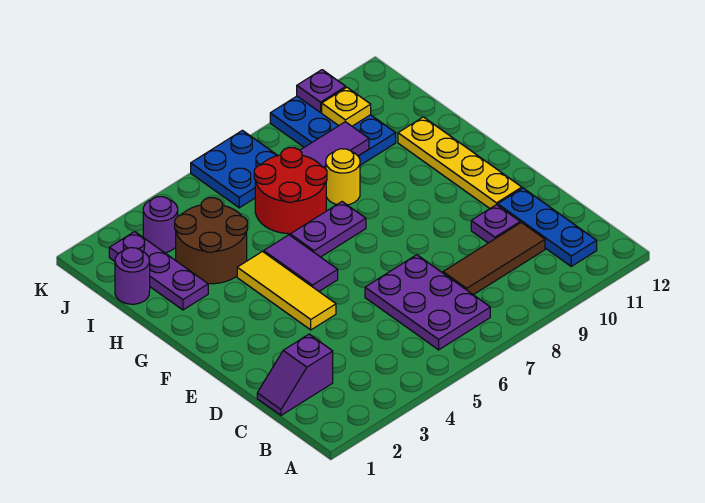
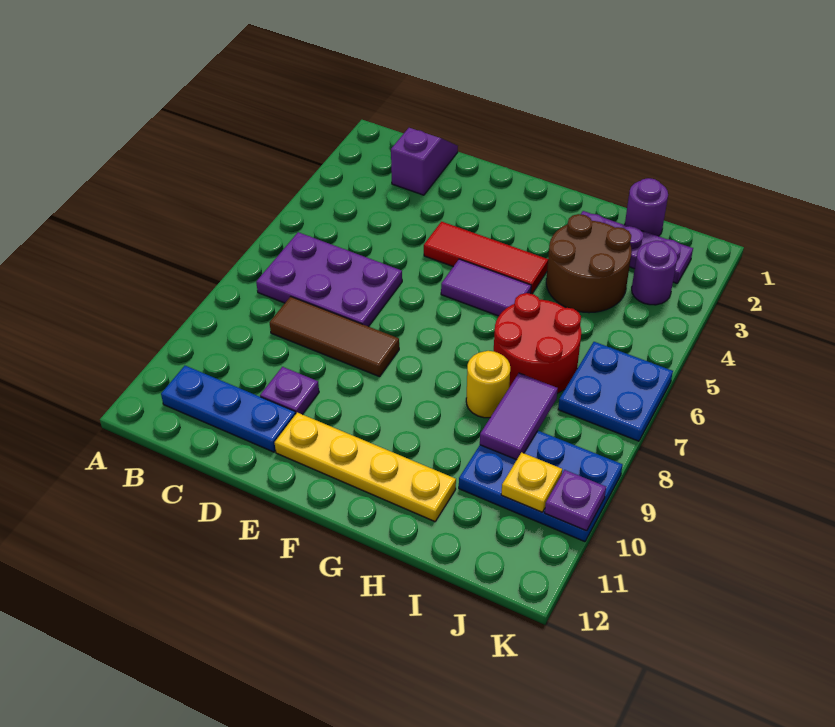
brown tile C8:C10 level 1 -> brown tile C8:E8 level 1
yellow tile E4:G4 level 1 -> red tile E4:G4 level 1
purple plate G6:G7 level 1 -> none

